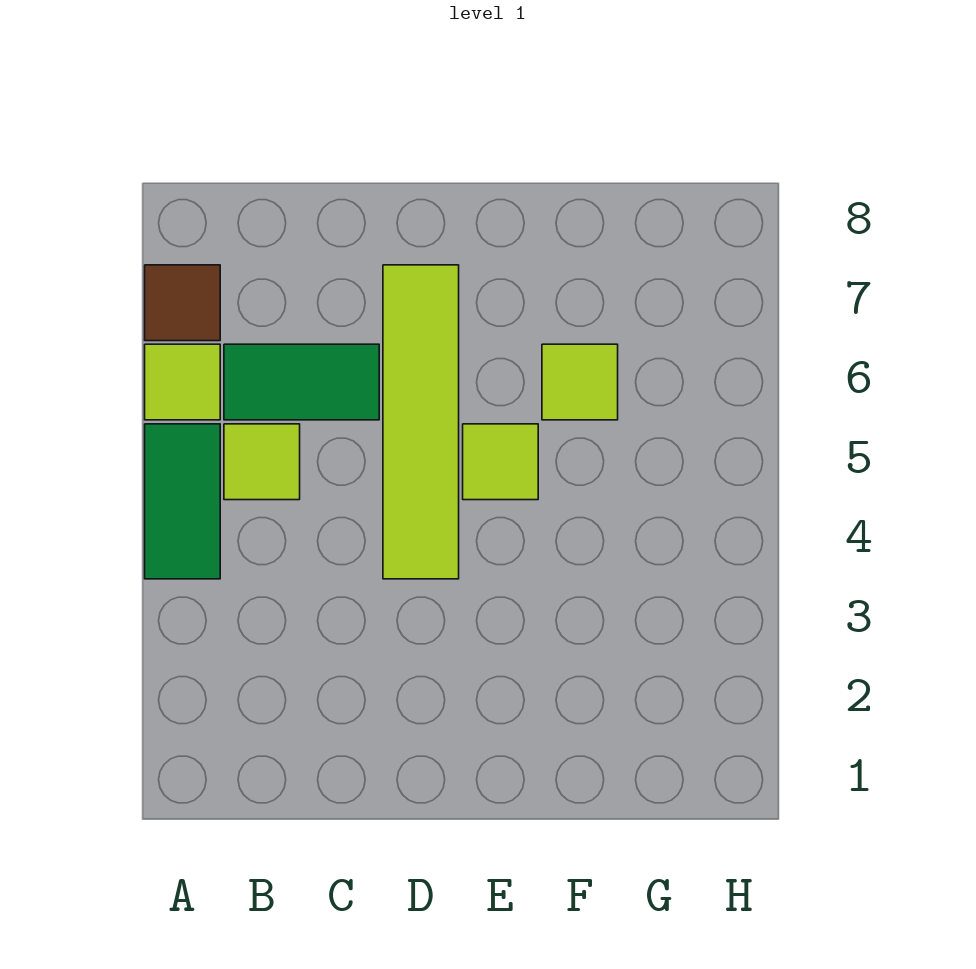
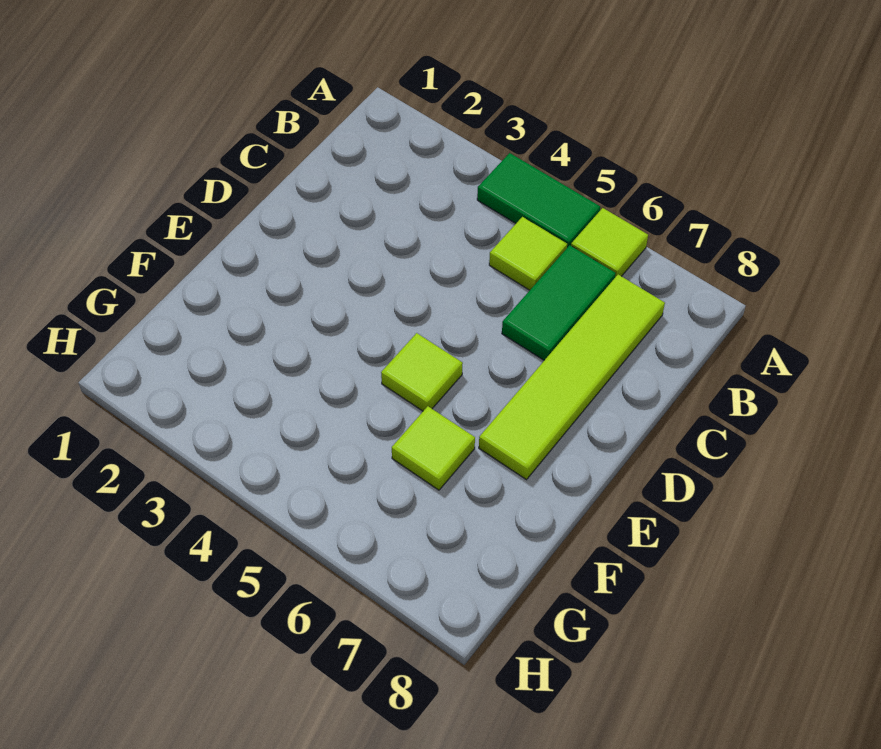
brown tile A7 level 1 -> none
lime tile D4:D7 level 1 -> lime tile B7:E7 level 1

